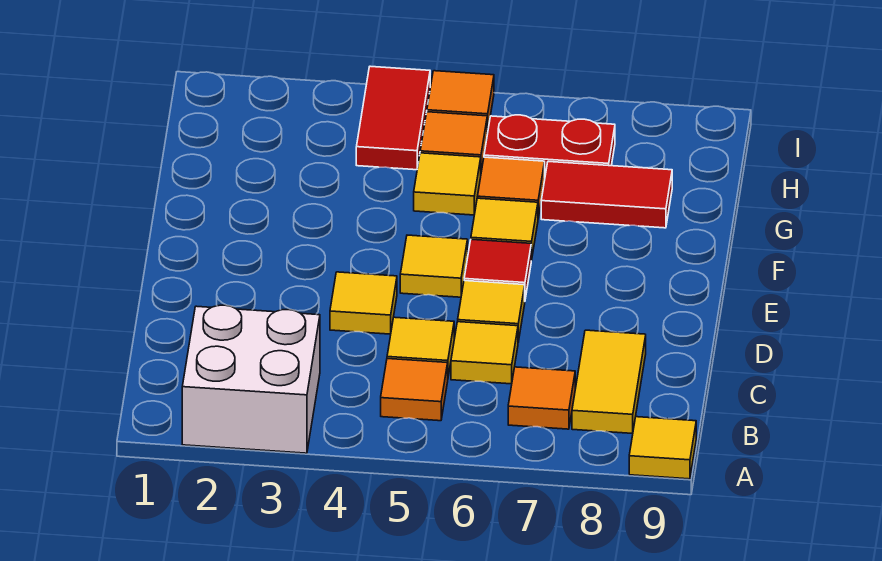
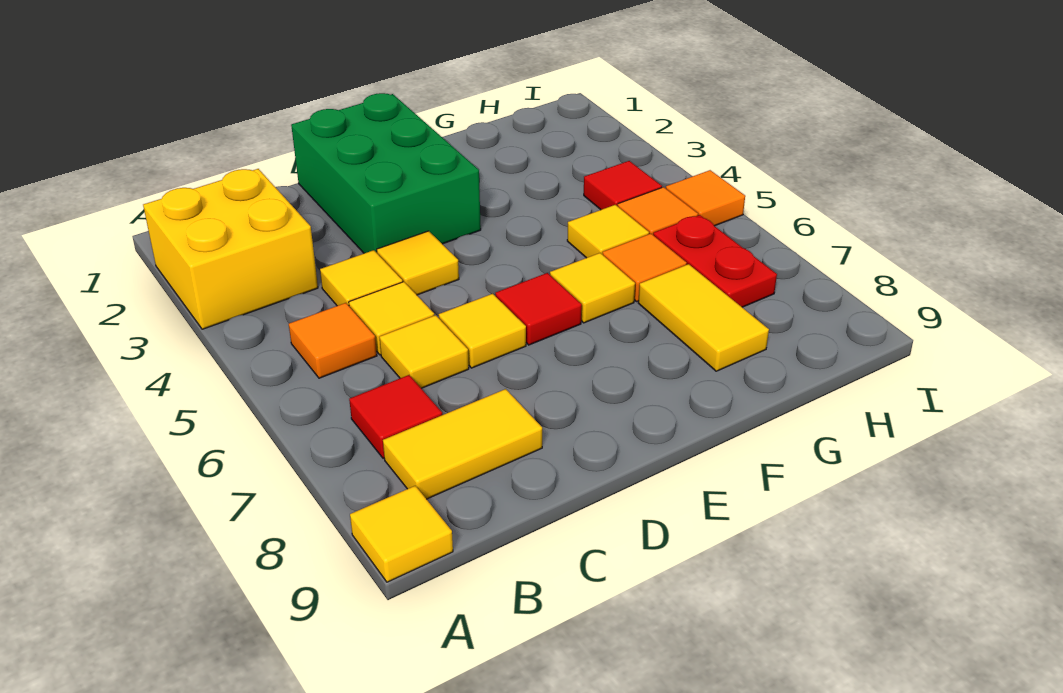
white brick A2:B3 level 1 -> yellow brick A2:B3 level 1
orange tile B7 level 1 -> red tile B7 level 1
none -> green brick D1:E3 level 1
yellow tile E5 level 1 -> yellow tile C4 level 1
red tile G7:G8 level 1 -> yellow tile G7:G8 level 1
red tile H4:I4 level 1 -> red tile H4 level 1

